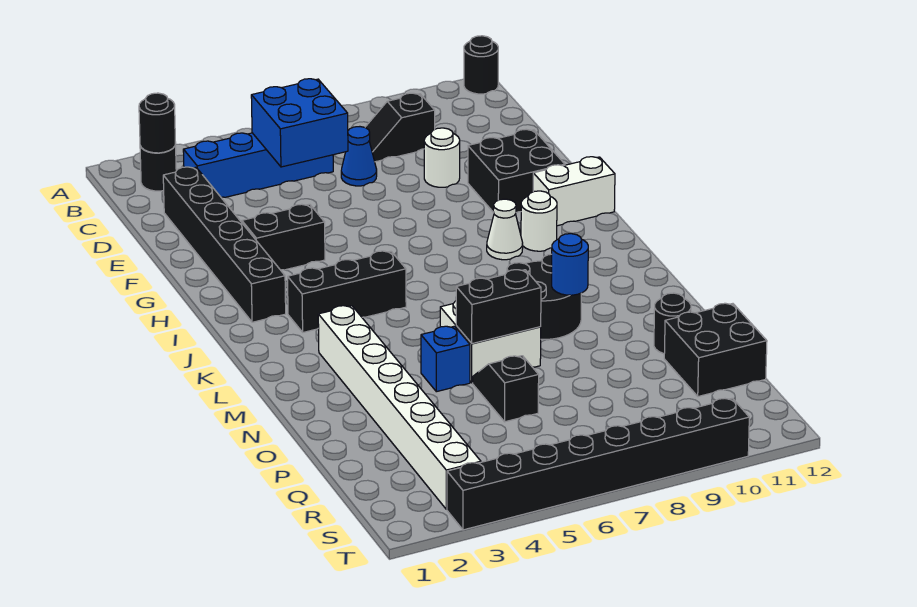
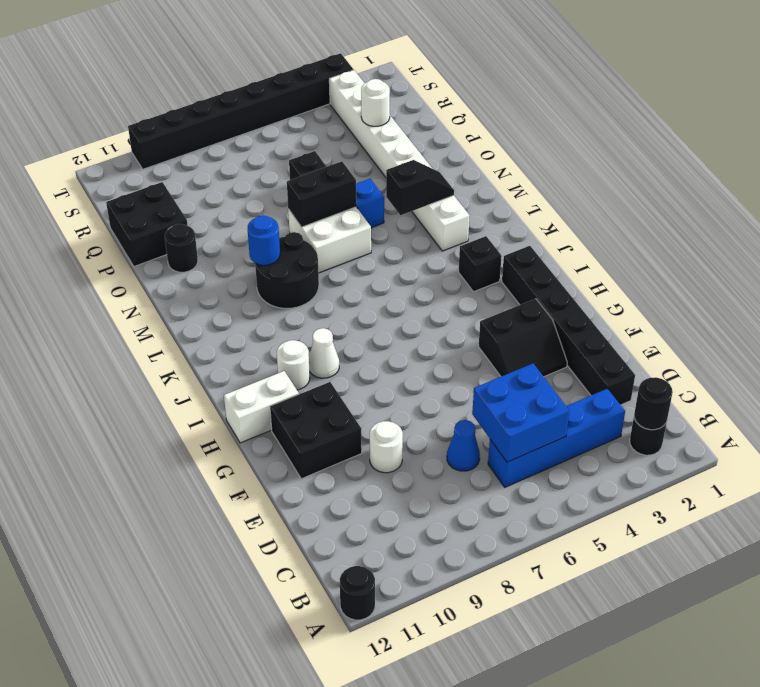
black slope C8:C9 level 1 top 9 -> black slope M3:M4 level 2 top 4
black brick J3:J5 level 1 -> black brick J3 level 1
none -> white round brick Q3 level 2

